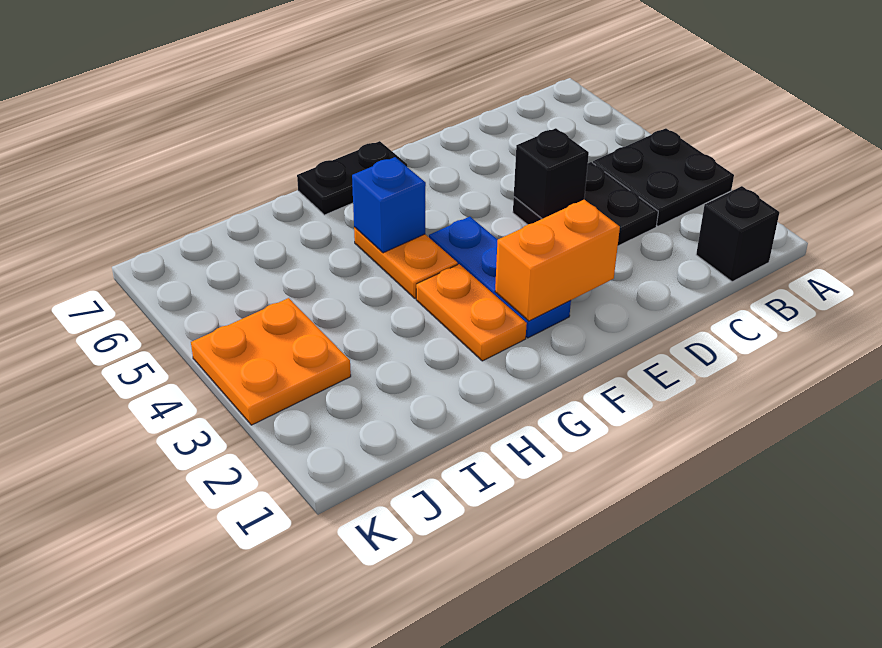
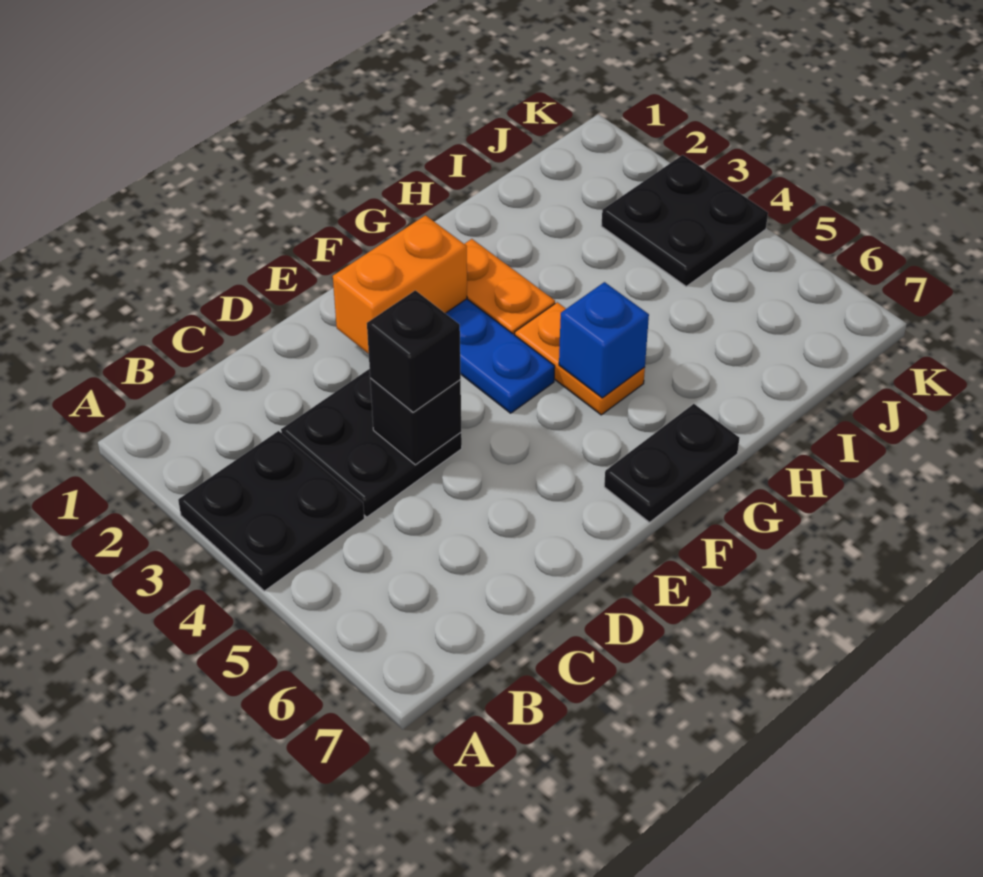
black brick B1 level 1 -> black brick D4 level 3
orange plate J3:K4 level 1 -> black plate J3:K4 level 1

